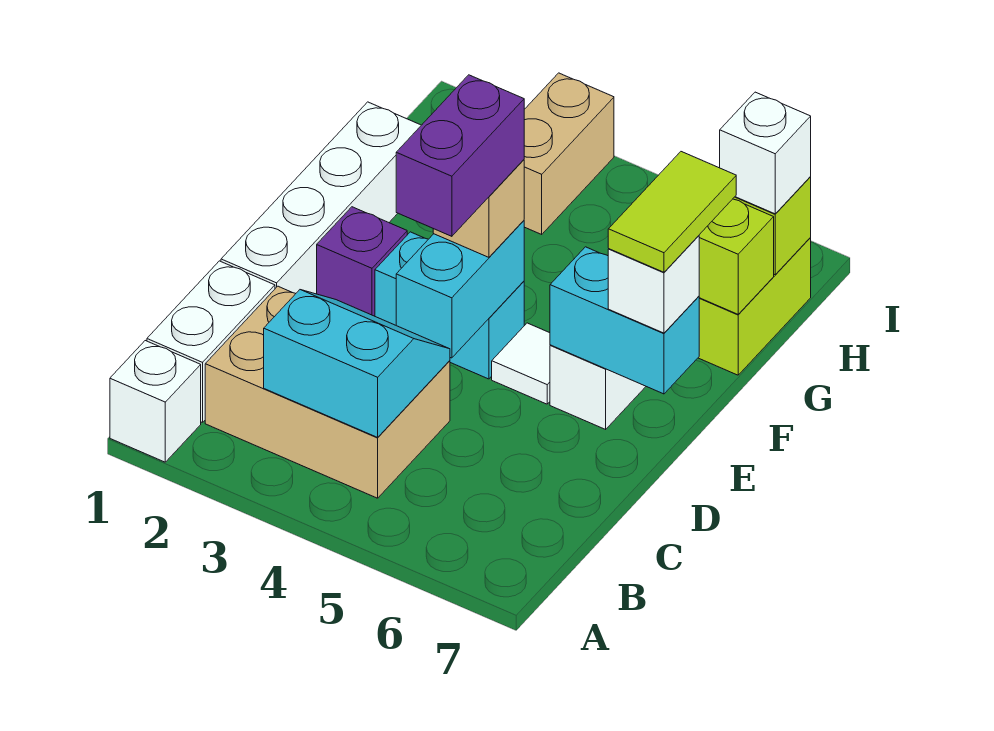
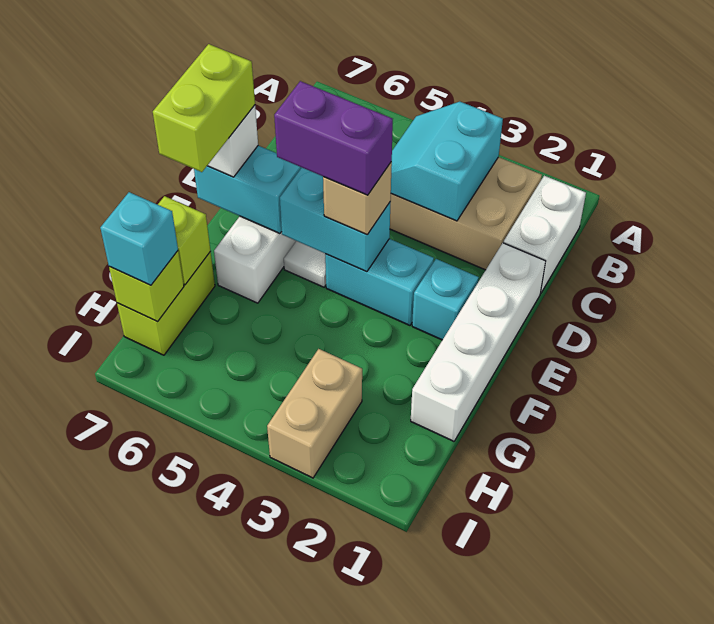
white brick A1 level 1 -> none
cyan slope B3:C4 level 2 top B -> cyan slope B3:C4 level 2 top 3
cyan brick D4:E4 level 2 -> cyan brick E4:E5 level 2
purple brick D4:E4 level 4 -> purple brick E4:E5 level 4
purple brick E2 level 1 -> cyan brick E2 level 1
lime tile E7:F7 level 4 -> lime brick E7:F7 level 4
white brick H7 level 3 -> cyan brick H7 level 3

